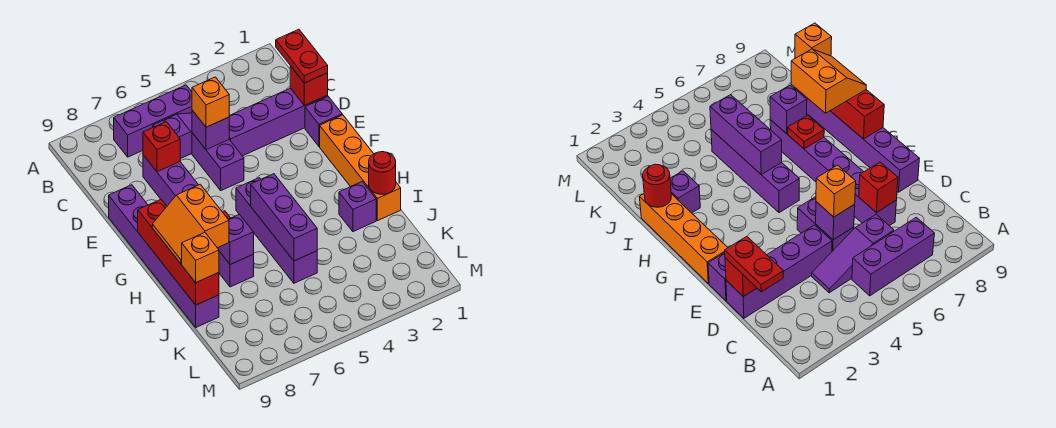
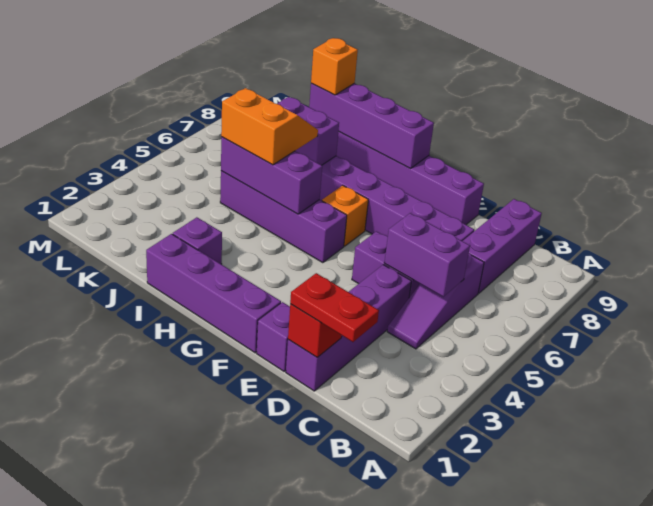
purple brick B5:B7 level 1 -> purple brick C7:C9 level 1
purple brick D5 level 2 -> purple brick C5:D5 level 2
orange brick D5 level 3 -> orange brick G6 level 1
red brick D7 level 2 -> none
orange brick F1:I1 level 1 -> purple brick F1:I1 level 1
red brick G9:J9 level 2 -> purple brick G9:J9 level 2
red plate H7 level 2 -> none
orange slope H8:I9 level 3 top 8 -> orange slope I5:J6 level 3 top 5
red round brick I1 level 2 -> none
purple brick I7 level 2 -> purple brick I7:J7 level 2

